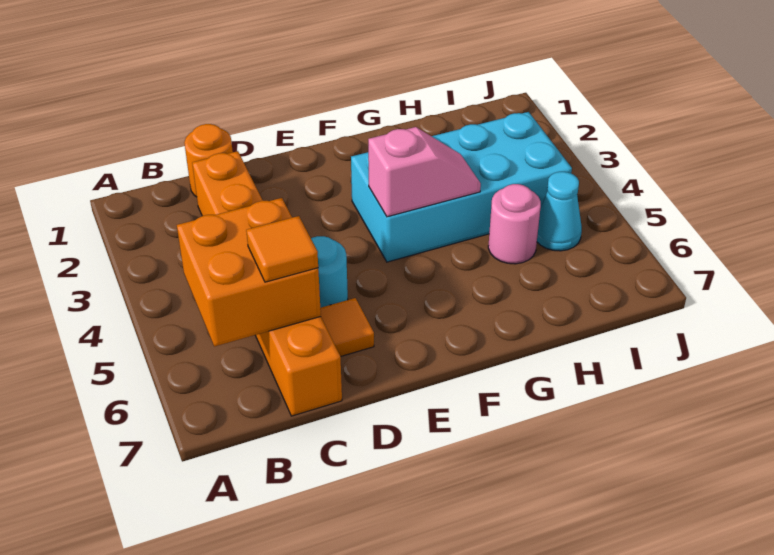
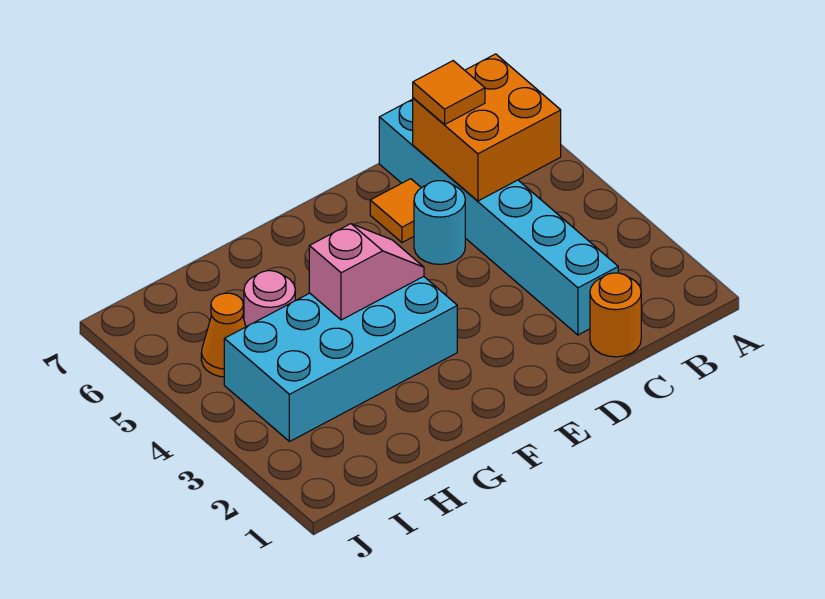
orange brick C2:C7 level 1 -> cyan brick C2:C7 level 1
pink slope F4:G4 level 2 top F -> pink slope F4:G4 level 2 top G
cyan cone I5 level 1 -> orange cone I5 level 1

